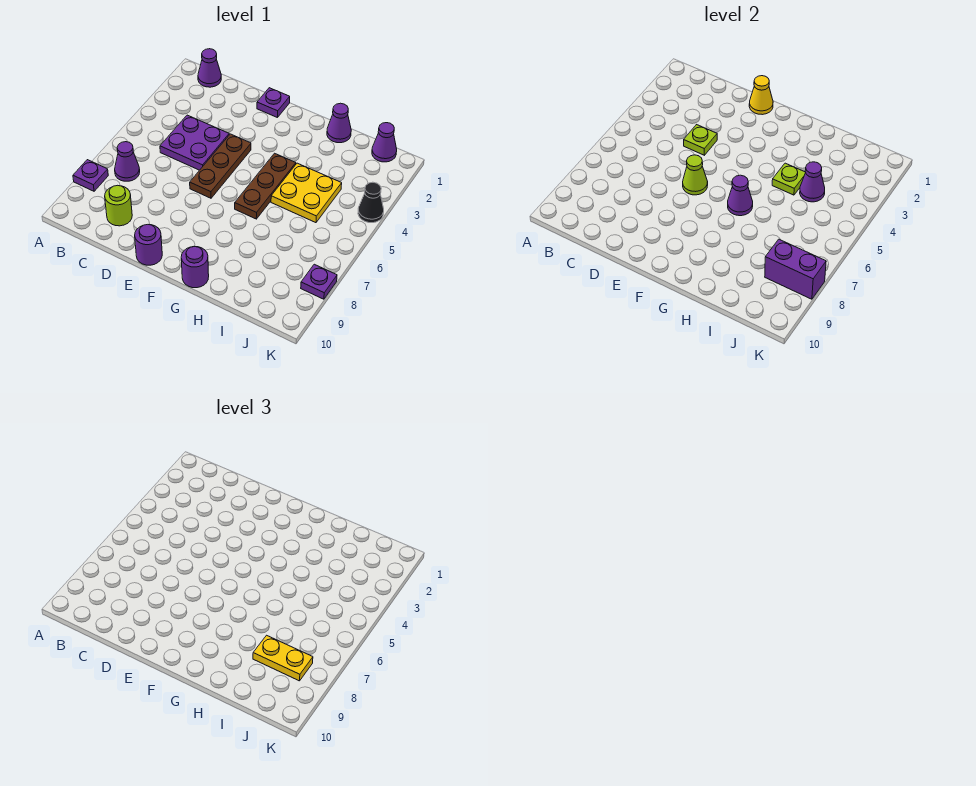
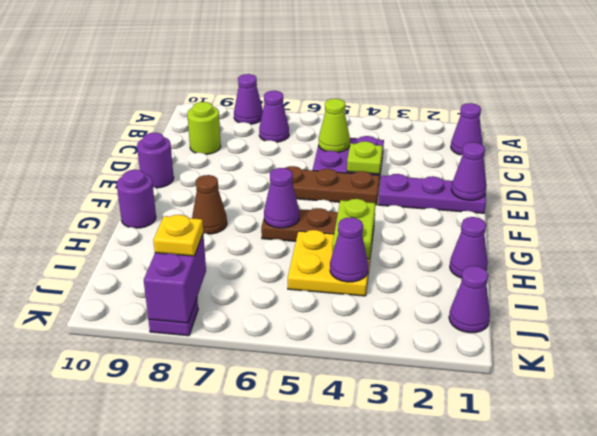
purple plate A8 level 1 -> purple cone A8 level 1
purple plate E1 level 1 -> purple plate E1:E3 level 1
yellow cone E1 level 2 -> purple cone E1 level 2
lime cone E6 level 2 -> lime cone C5 level 2
none -> brown cone G8 level 1
lime plate H4 level 2 -> lime plate G4:H4 level 2
yellow plate I8:J8 level 3 -> yellow plate J8 level 3
black cone K4 level 1 -> none

